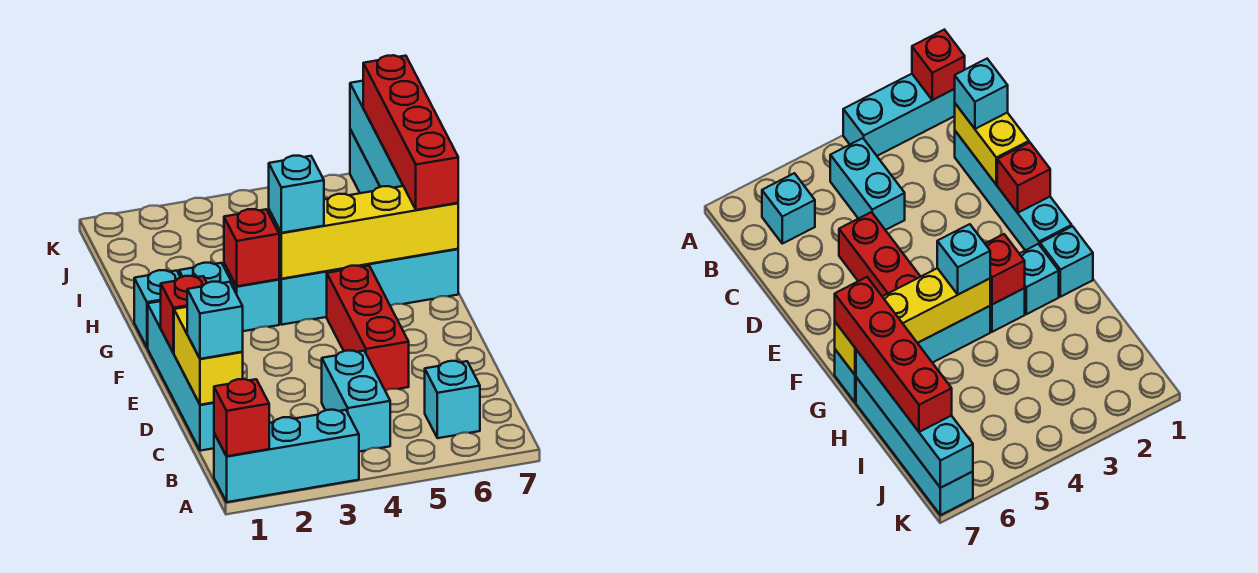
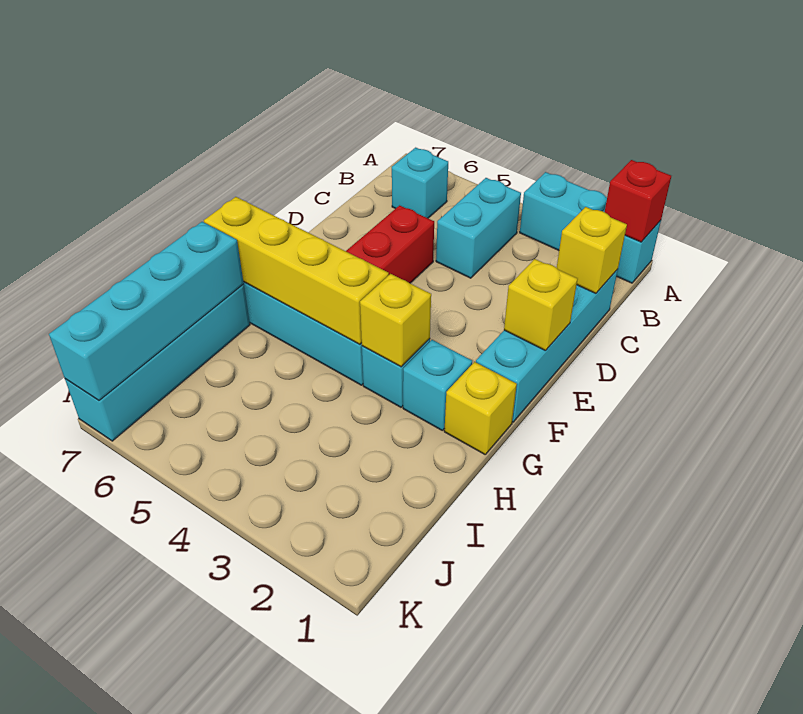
yellow brick C1:D1 level 2 -> yellow brick C1 level 2
cyan brick C1 level 3 -> none
red brick E1 level 2 -> yellow brick E1 level 2
cyan brick G1 level 1 -> yellow brick G1 level 1
red brick G3 level 2 -> yellow brick G3 level 2
cyan brick G4 level 3 -> none
red brick G7:J7 level 3 -> none

